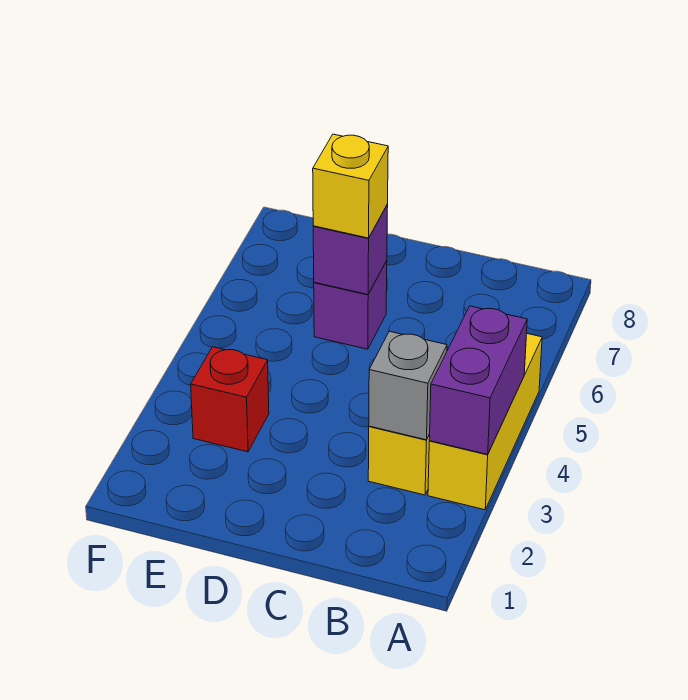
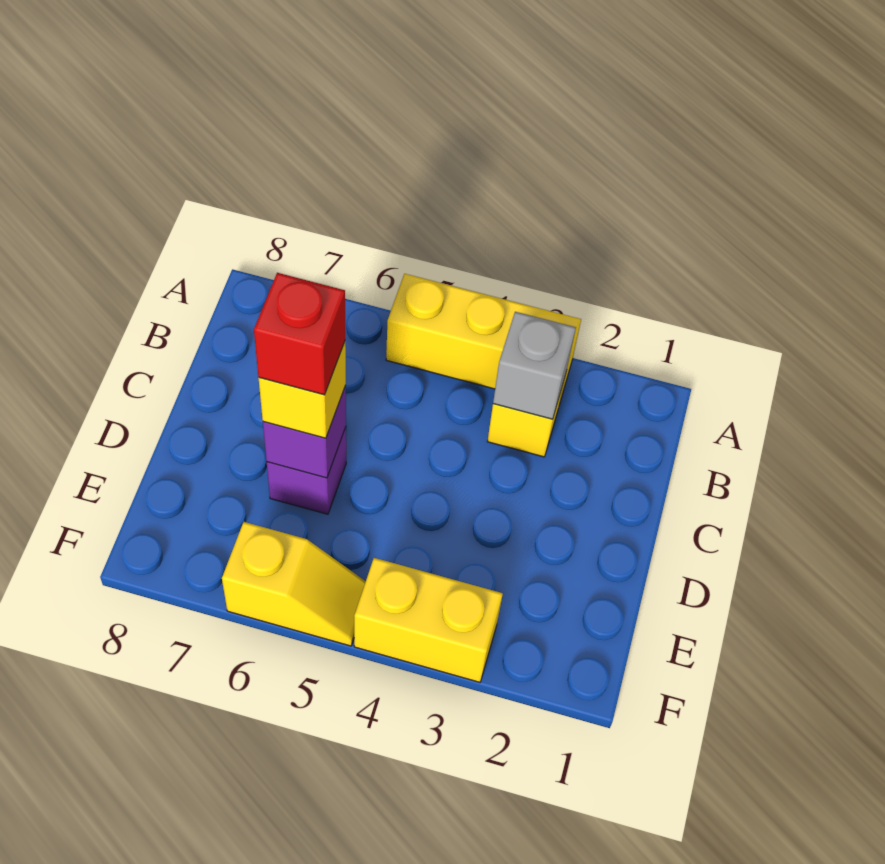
purple brick A3:A4 level 2 -> none
red brick E3 level 1 -> red brick D6 level 4
none -> yellow brick F3:F4 level 1
none -> yellow slope F5:F6 level 1 top 6

